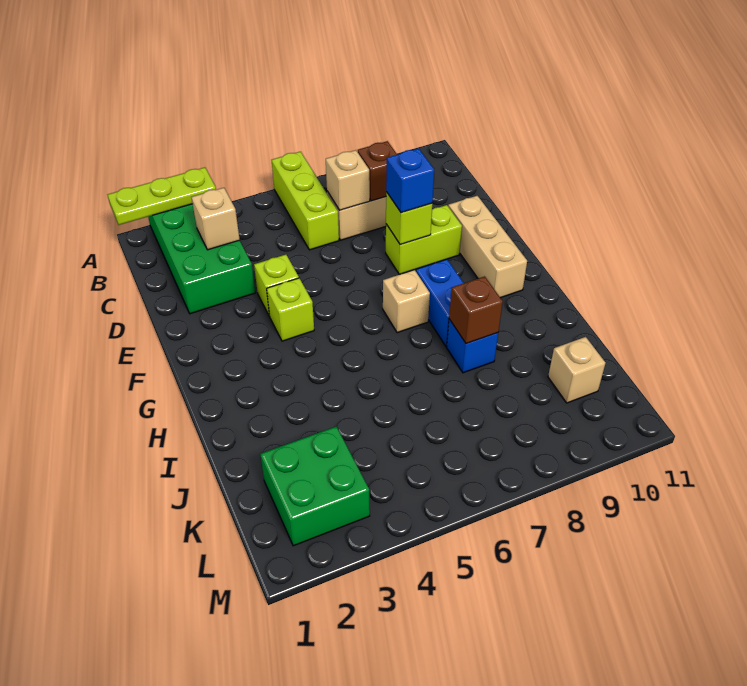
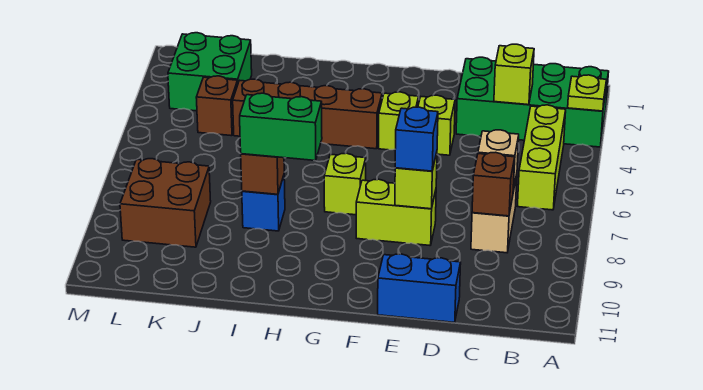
lime plate A1:A3 level 2 -> lime plate A3 level 2
lime brick A6:C6 level 1 -> lime brick B4:B6 level 1
tan brick C3 level 2 -> lime brick C3 level 2
lime brick E8:E9 level 1 -> lime brick E8:F8 level 1
tan brick E10:G10 level 1 -> none
none -> brown brick G4:J4 level 1
tan brick G7 level 1 -> lime brick G7 level 1
blue brick G8:H8 level 1 -> blue brick D11:E11 level 1
none -> green brick H8:I8 level 3
none -> brown brick K4 level 1
none -> brown brick K8:L9 level 1
tan brick K10 level 1 -> none

